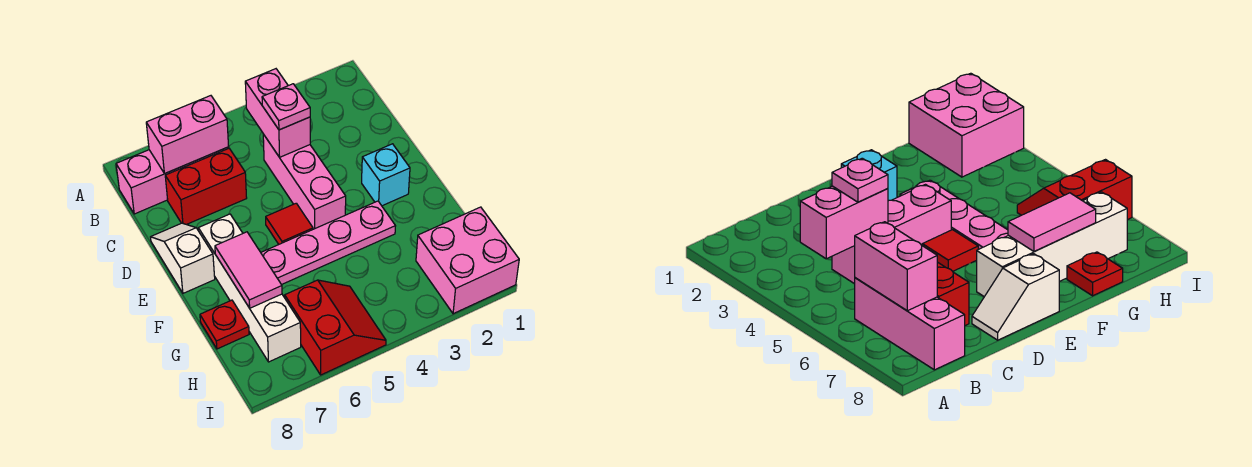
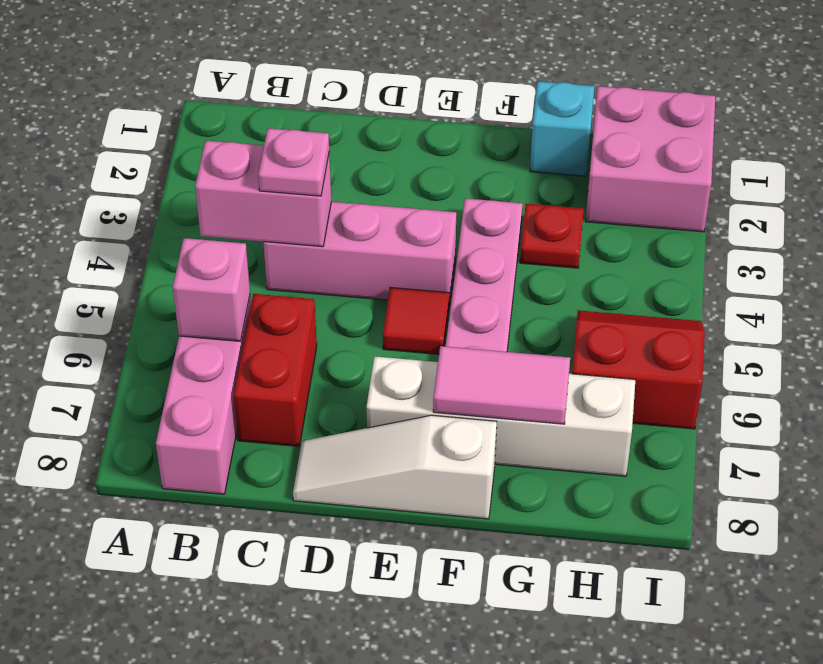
pink brick B6:B7 level 2 -> pink brick B6 level 2
white slope D8:E8 level 1 top E -> white slope D8:F8 level 1 top F
cyan brick E2 level 1 -> cyan brick G1 level 1
red plate G8 level 1 -> red plate G3 level 1

